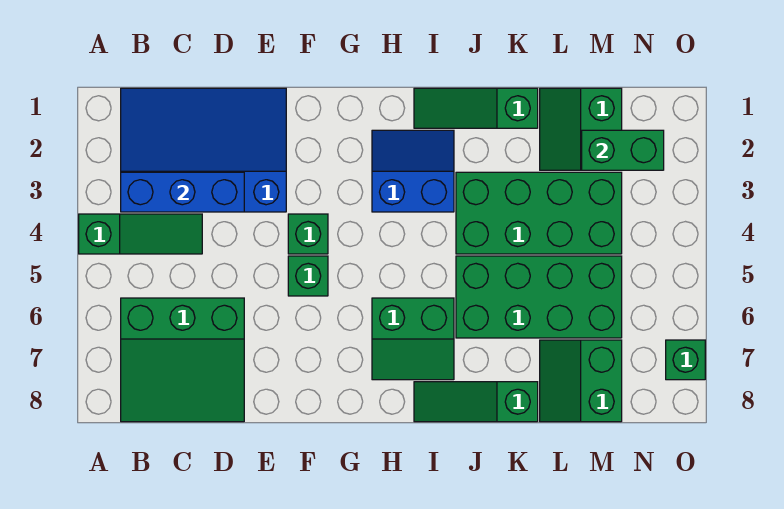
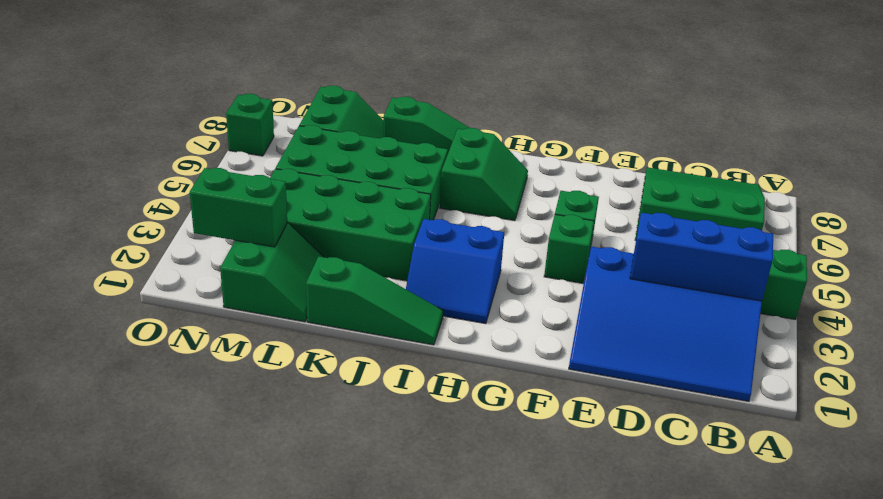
green slope H6:I7 level 1 top 6 -> green slope H6:I7 level 1 top I

